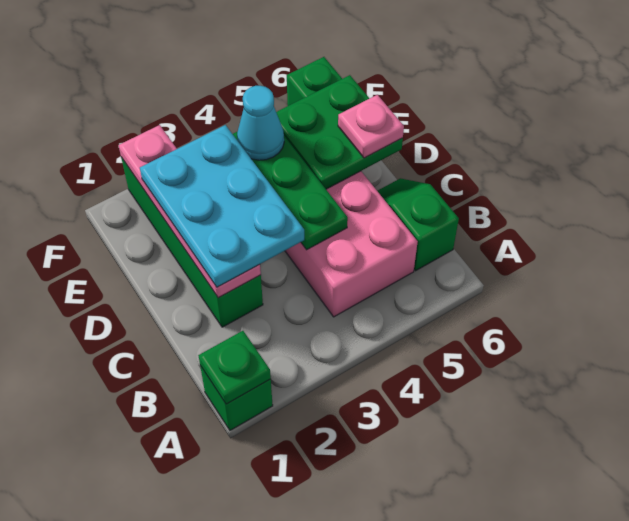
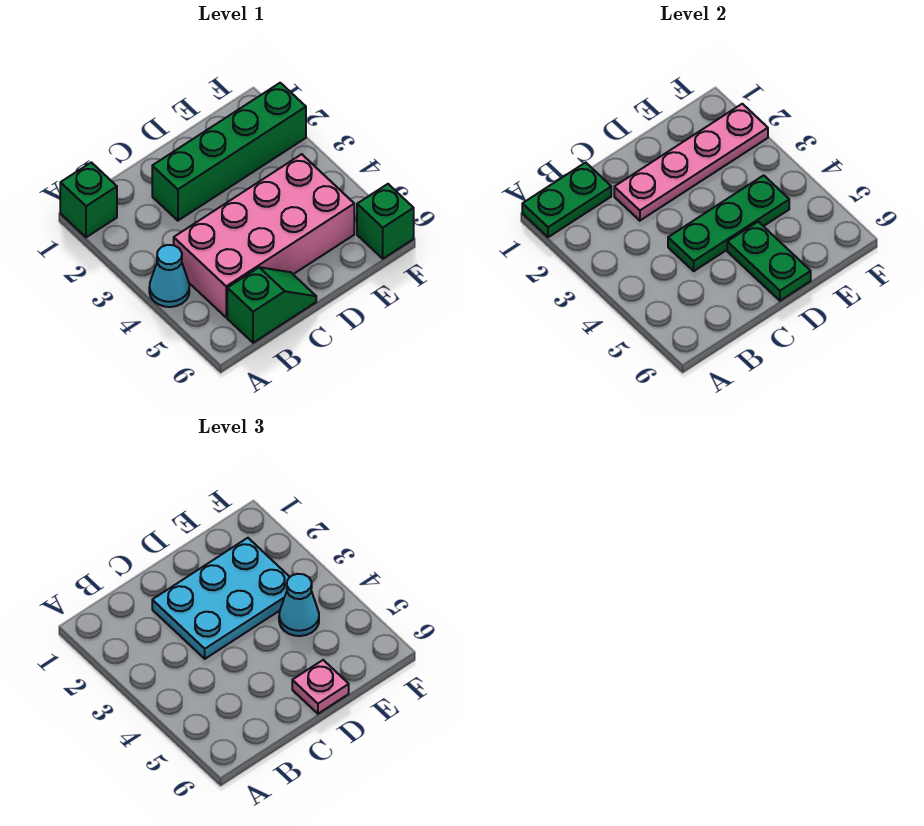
green plate A1 level 2 -> green plate A1:B1 level 2
none -> cyan cone A4 level 1
green plate D5:E6 level 2 -> green plate D5:D6 level 2

